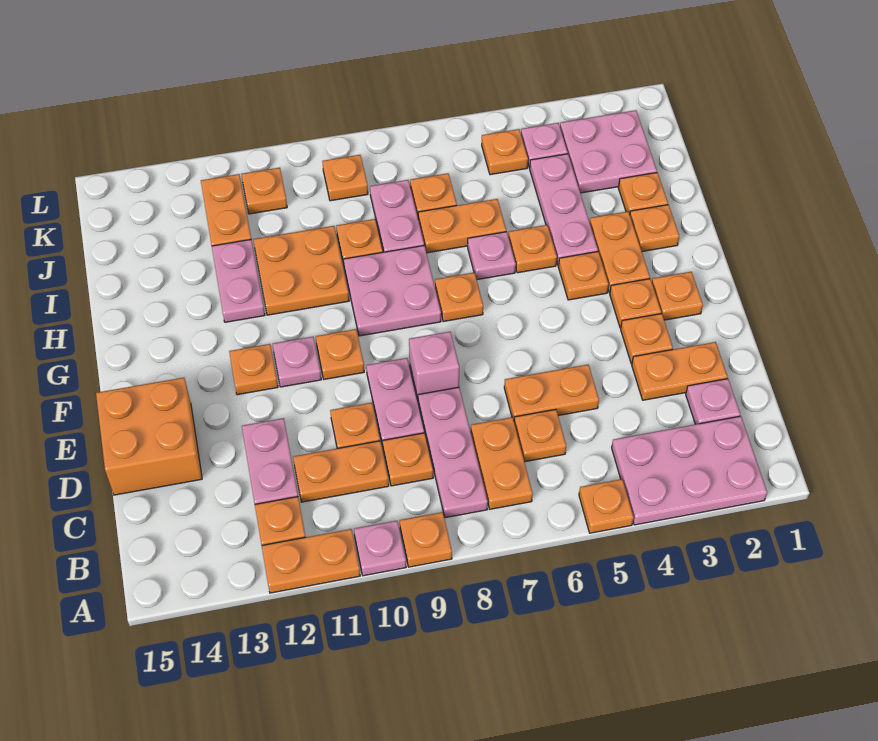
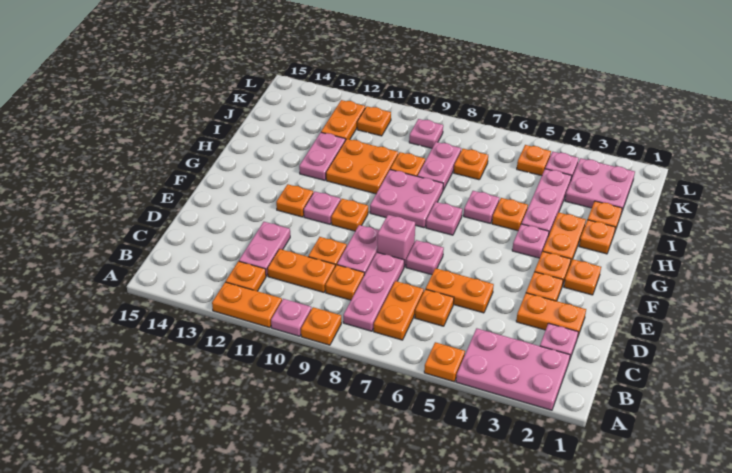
orange brick D14:E15 level 1 -> none
none -> pink plate E7 level 1
orange plate G4 level 1 -> pink plate G4 level 1
orange plate G7 level 1 -> pink plate G7 level 1
orange plate I6:I7 level 1 -> none
orange plate K9 level 1 -> pink plate K9 level 1

